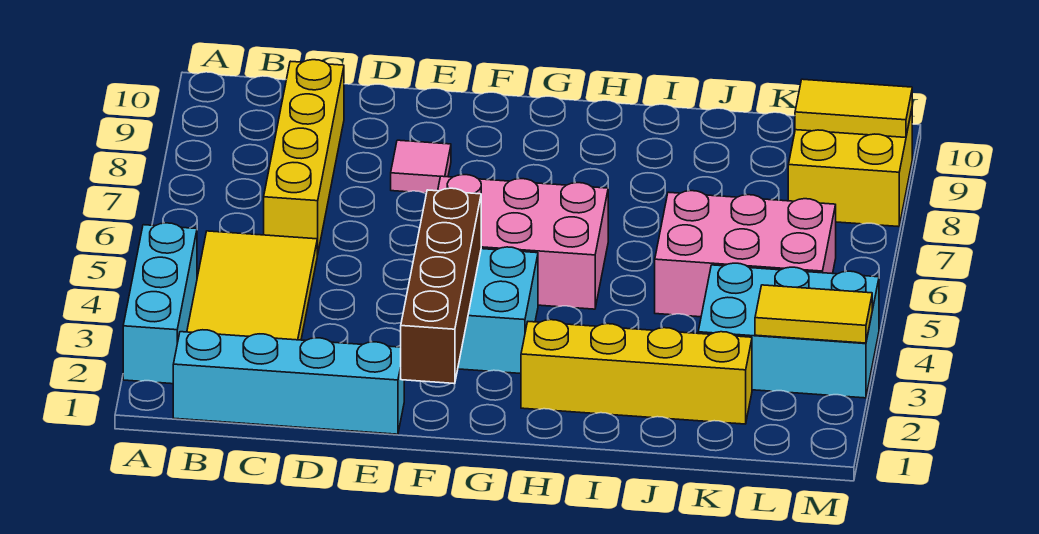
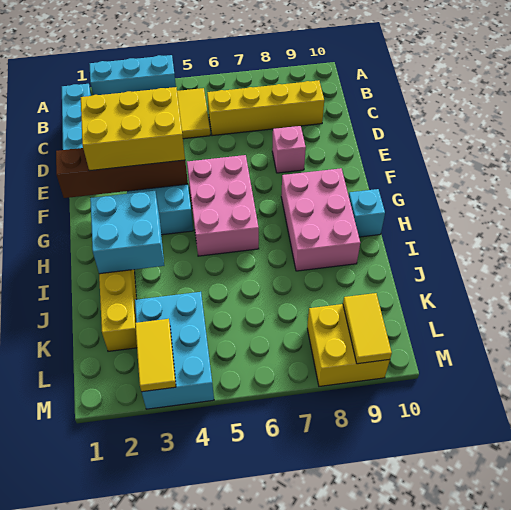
none -> yellow brick E2:F4 level 3
pink tile E8 level 1 -> pink brick E8 level 1
none -> cyan brick H2:I3 level 2
none -> cyan brick H10 level 1
pink brick J5:L6 level 1 -> pink brick G8:I9 level 1

